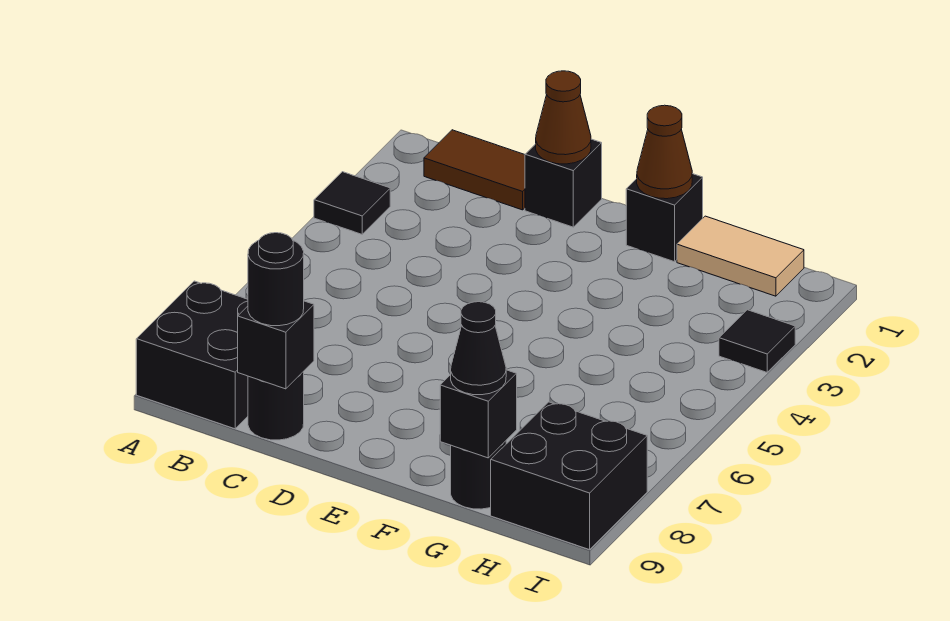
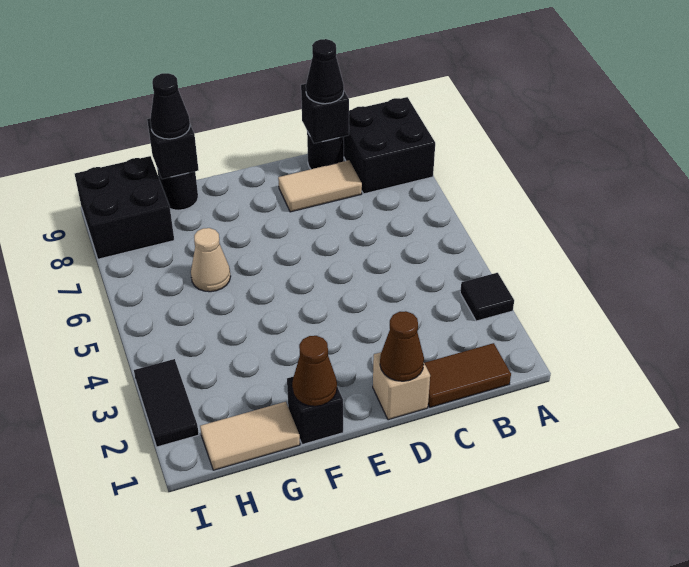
none -> tan tile C8:D8 level 1
black round brick C9 level 3 -> black cone C9 level 3
black brick D1 level 1 -> tan brick D1 level 1
none -> tan cone G6 level 1
black tile I3 level 1 -> black tile I2:I3 level 1

